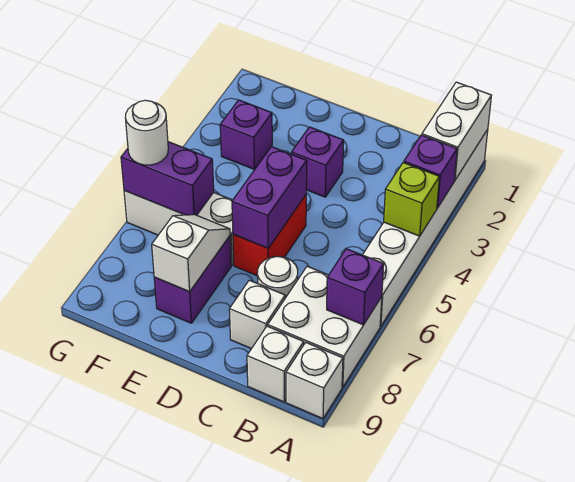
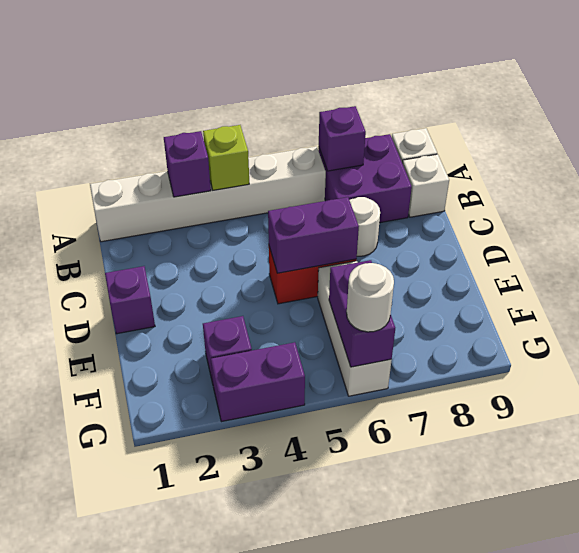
white brick A1:A2 level 2 -> none
white brick A7:B8 level 1 -> purple brick A7:B8 level 1
white brick C8 level 1 -> none
purple brick D3 level 1 -> purple brick D1 level 1
purple brick E7:E8 level 1 -> purple brick G3:G4 level 1
white slope E7:E8 level 2 top 8 -> none

